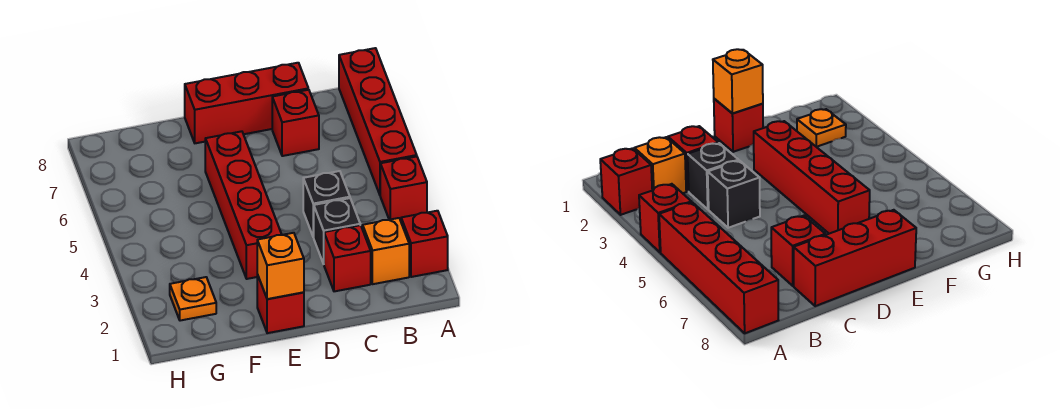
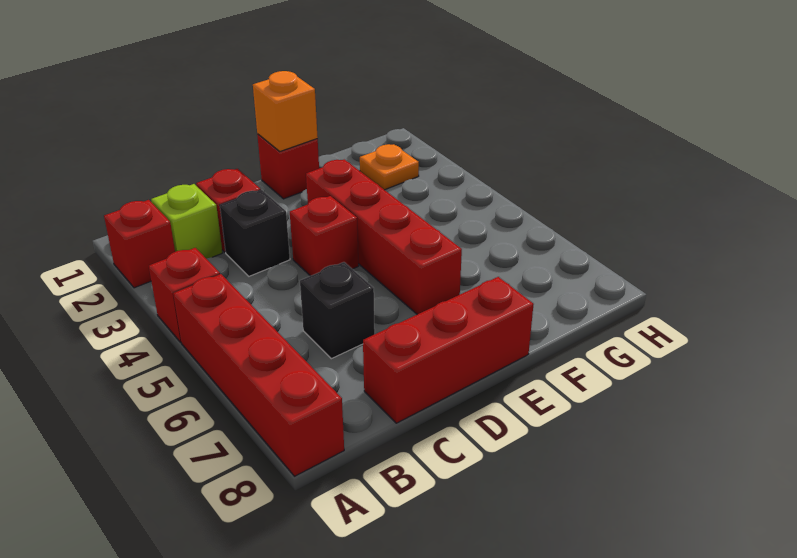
orange brick B2 level 1 -> lime brick B2 level 1
black brick C4 level 1 -> black brick C6 level 1
red brick C7 level 1 -> red brick D4 level 1

